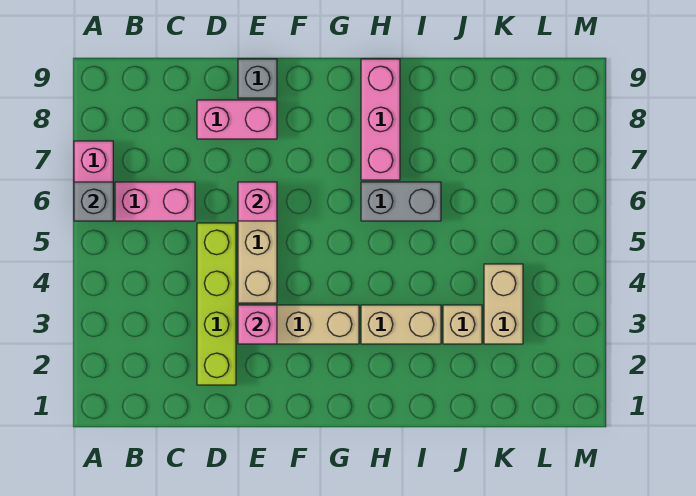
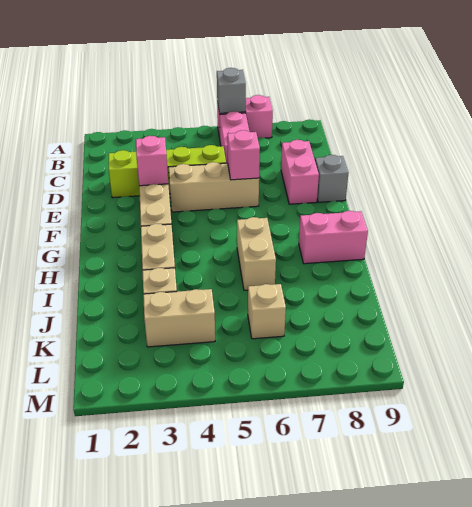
grey brick H6:I6 level 1 -> tan brick H6:I6 level 1
pink brick H7:H9 level 1 -> pink brick H8:H9 level 1
none -> tan brick K6 level 1

